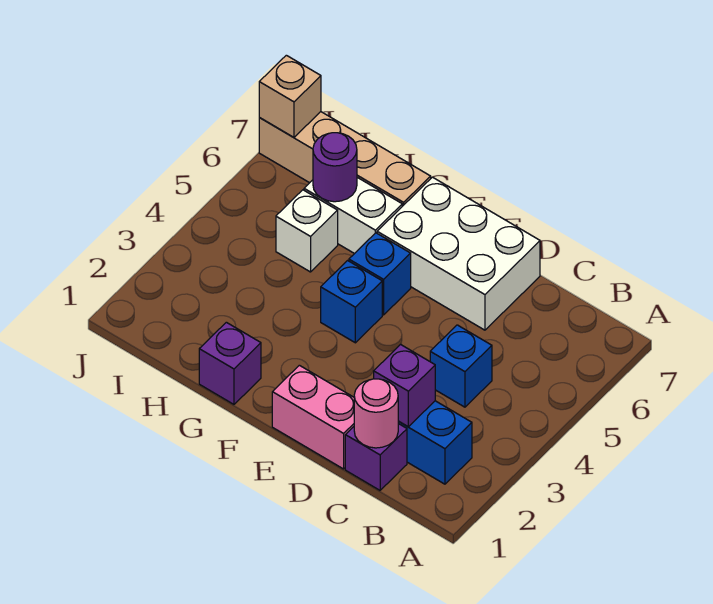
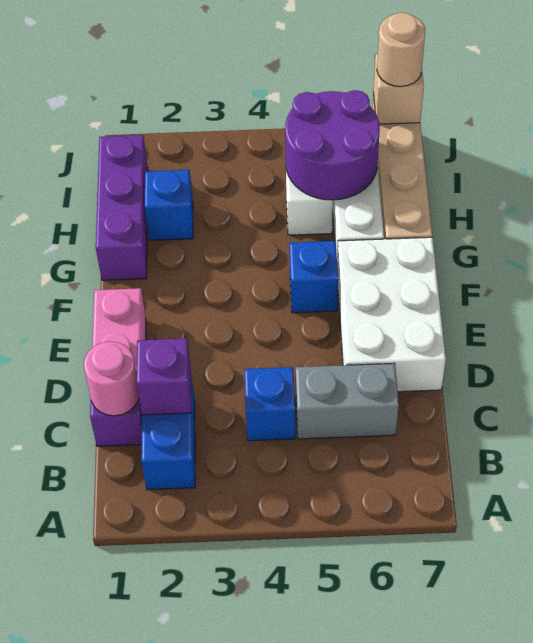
none -> grey brick C5:C6 level 1
blue brick F4 level 1 -> blue brick H2 level 1
purple brick G1 level 1 -> purple brick G1:I1 level 1
purple round brick H6 level 2 -> purple round brick H5:I6 level 2
none -> tan round brick J7 level 3

